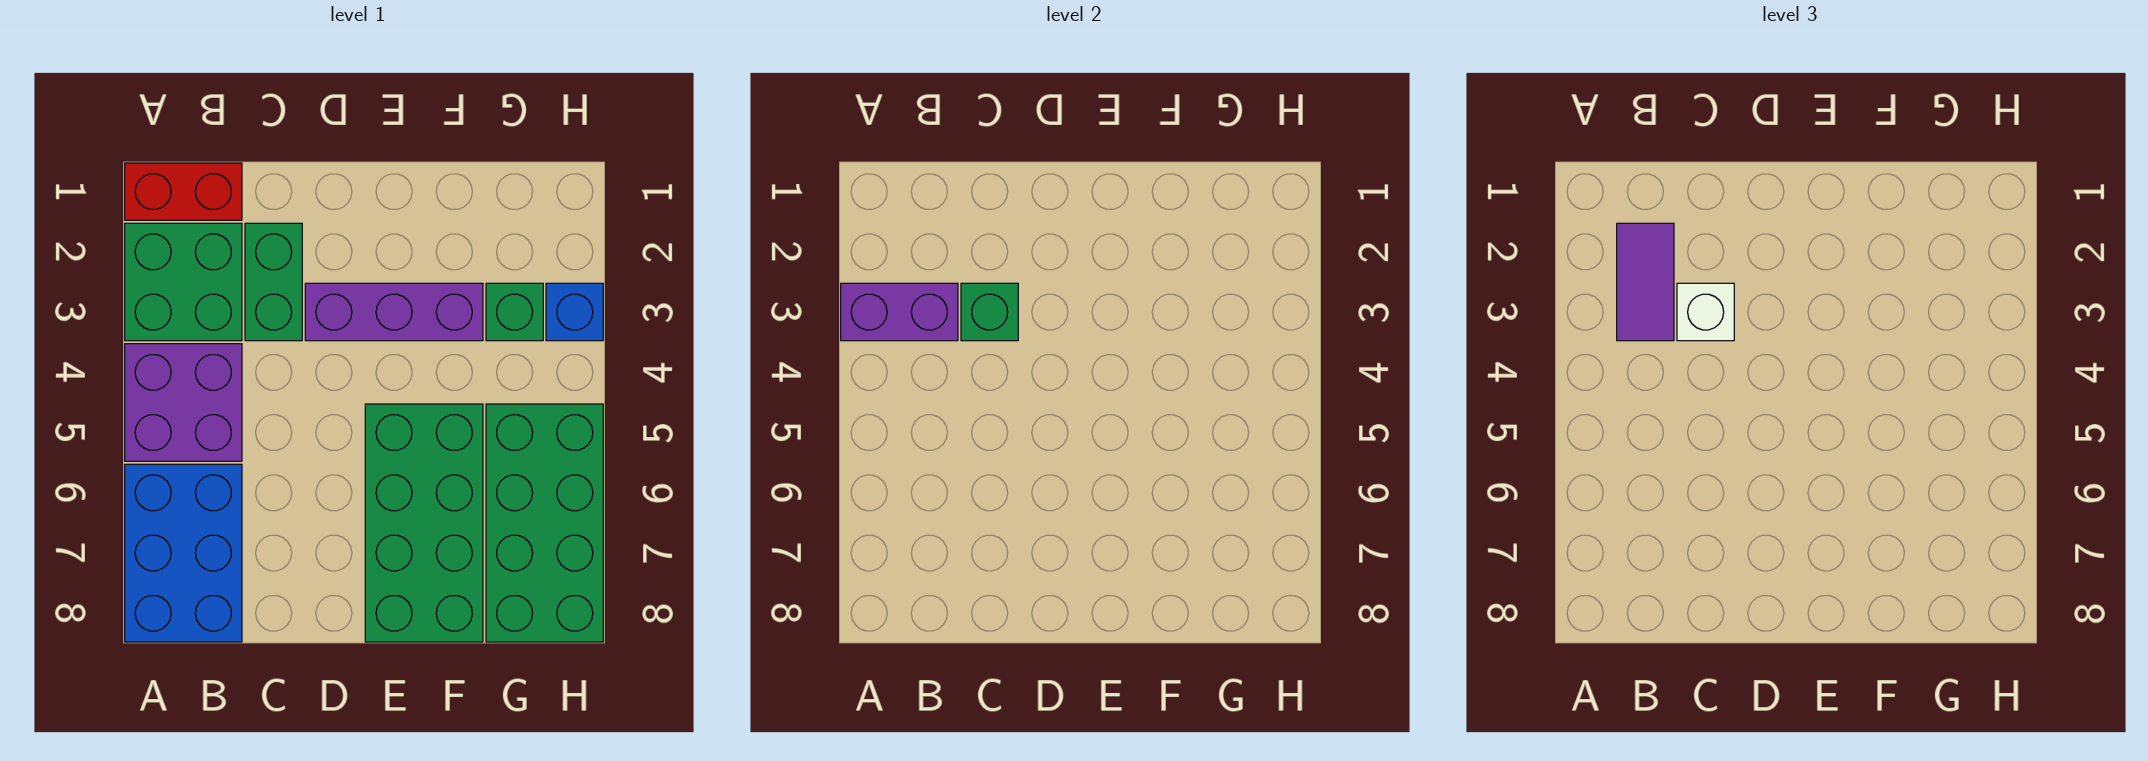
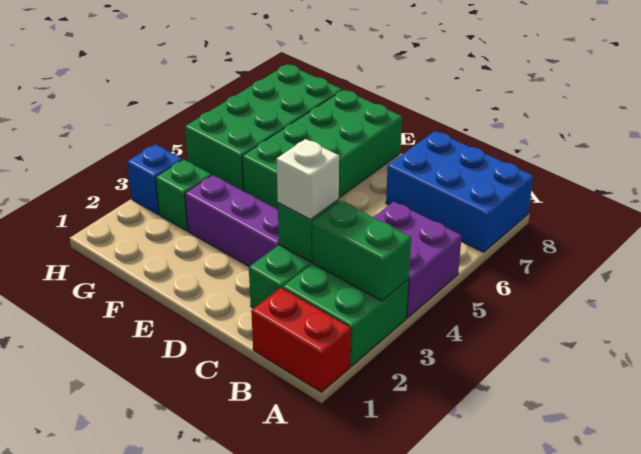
purple brick A3:B3 level 2 -> green brick A3:B3 level 2
blue brick A6:B8 level 1 -> blue brick A7:C8 level 1
purple tile B2:B3 level 3 -> none

